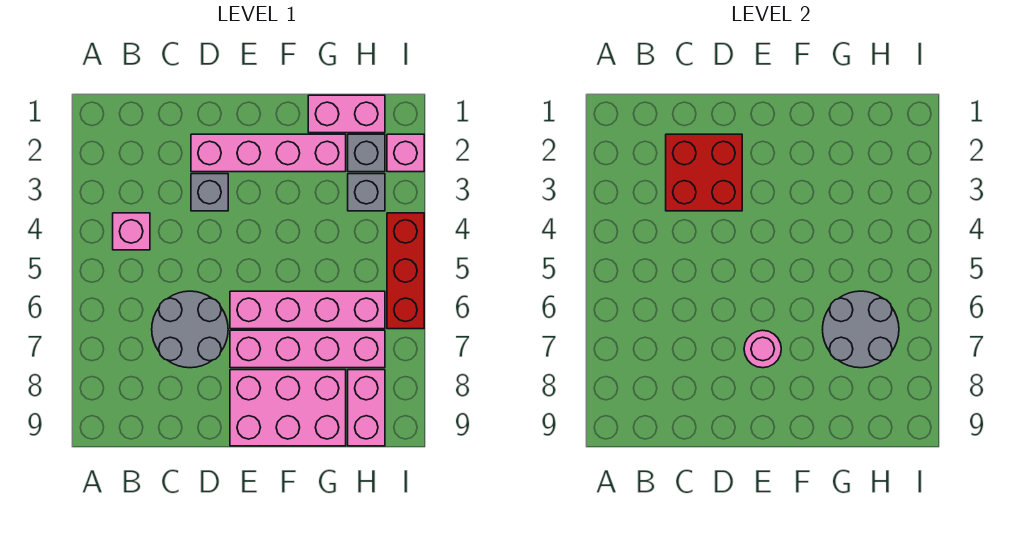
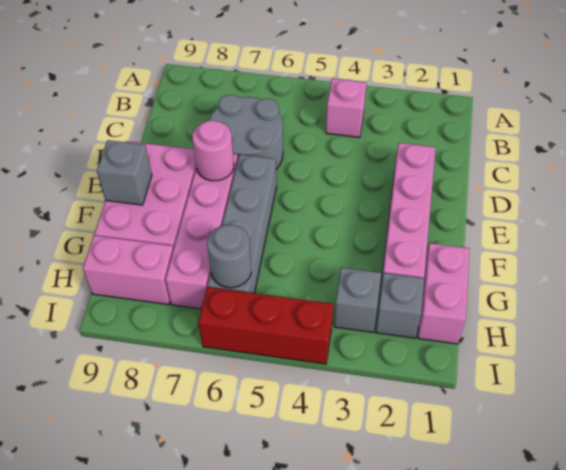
red brick C2:D3 level 2 -> none
grey brick D3 level 1 -> grey brick F9 level 2
pink brick E6:H6 level 1 -> grey brick E6:H6 level 1
grey round brick G6:H7 level 2 -> grey round brick H6 level 2
pink brick I2 level 1 -> none

